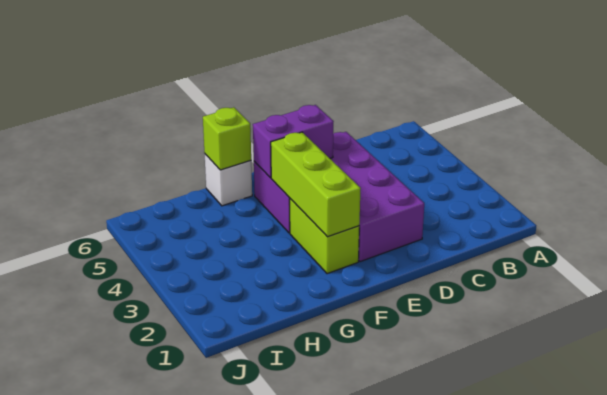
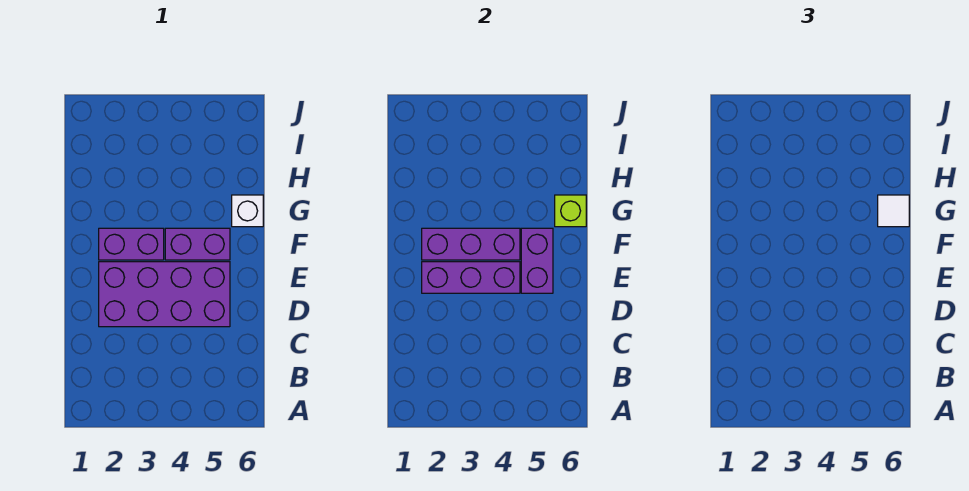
none -> purple brick E2:E4 level 2
lime brick F2:F3 level 1 -> purple brick F2:F3 level 1
lime brick F2:F4 level 2 -> purple brick F2:F4 level 2
none -> white tile G6 level 3

